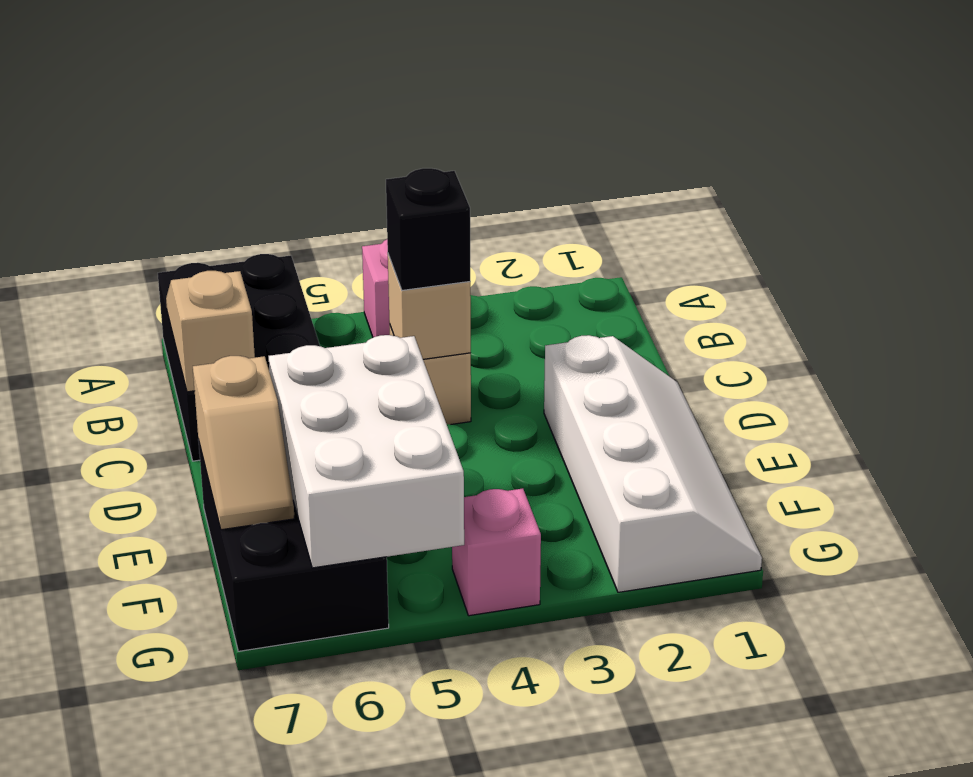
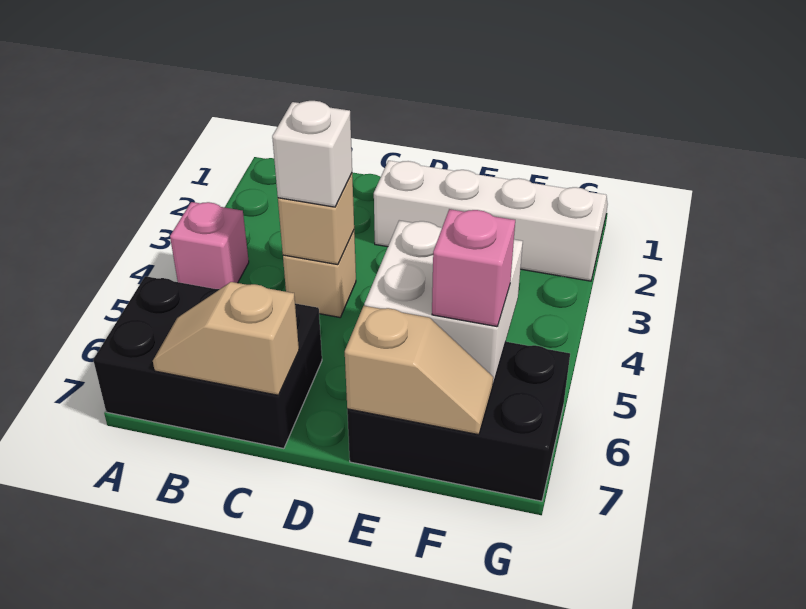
black brick C4 level 3 -> white brick C4 level 3
white brick E5:G6 level 2 -> white brick E5:F6 level 2
pink brick G4 level 1 -> pink brick F6 level 3

